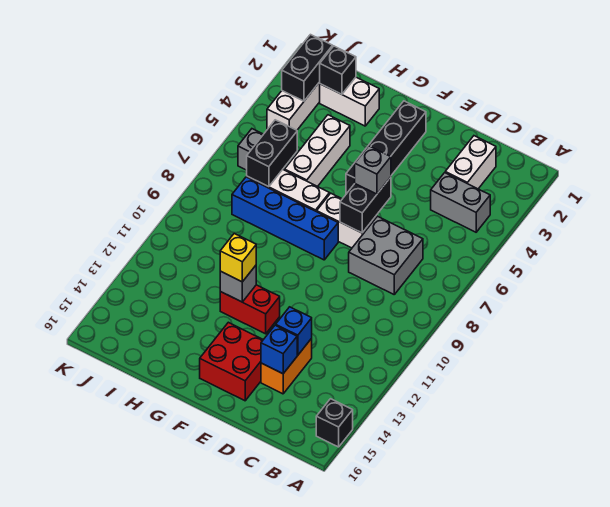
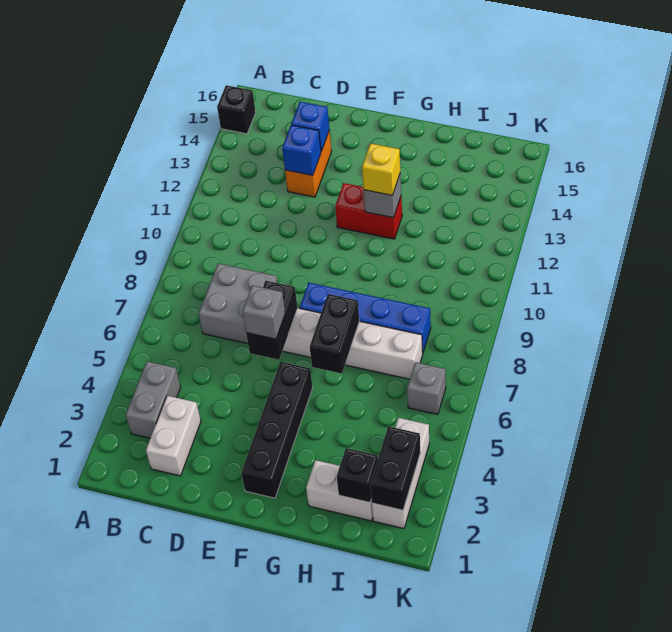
grey brick B4:C4 level 1 -> grey brick B3:B4 level 1
red brick E14:F15 level 1 -> none
white brick H4:H6 level 1 -> none
black brick I6:I7 level 2 -> black brick G6:G7 level 2

